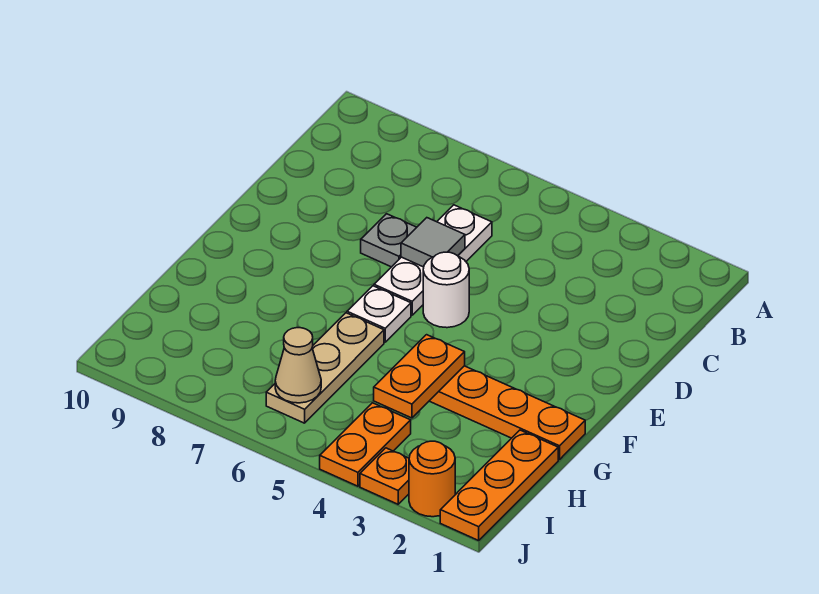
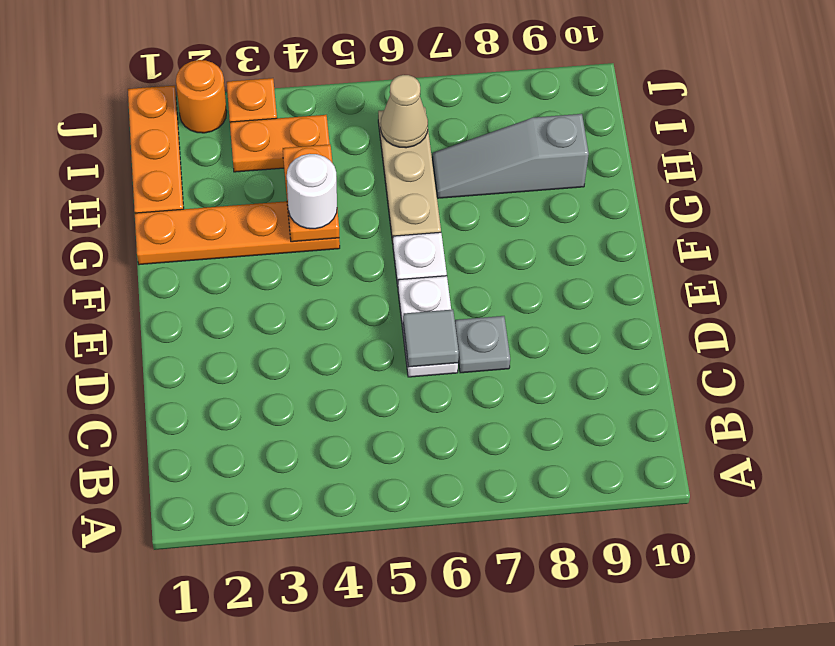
white plate C6:E6 level 1 -> white plate D6:E6 level 1
white round brick E5 level 1 -> white round brick G4 level 3
none -> grey slope H7:H9 level 1 top 9
orange plate I4:J4 level 1 -> orange plate I3:I4 level 1

